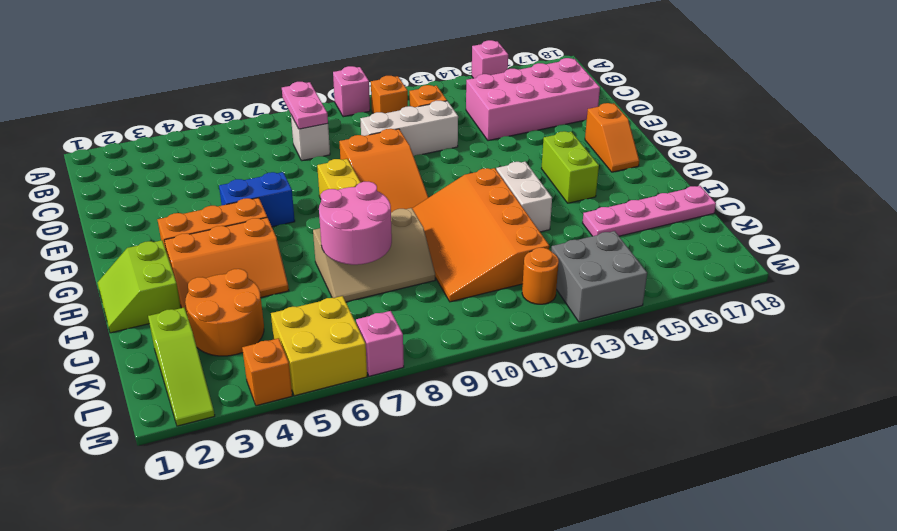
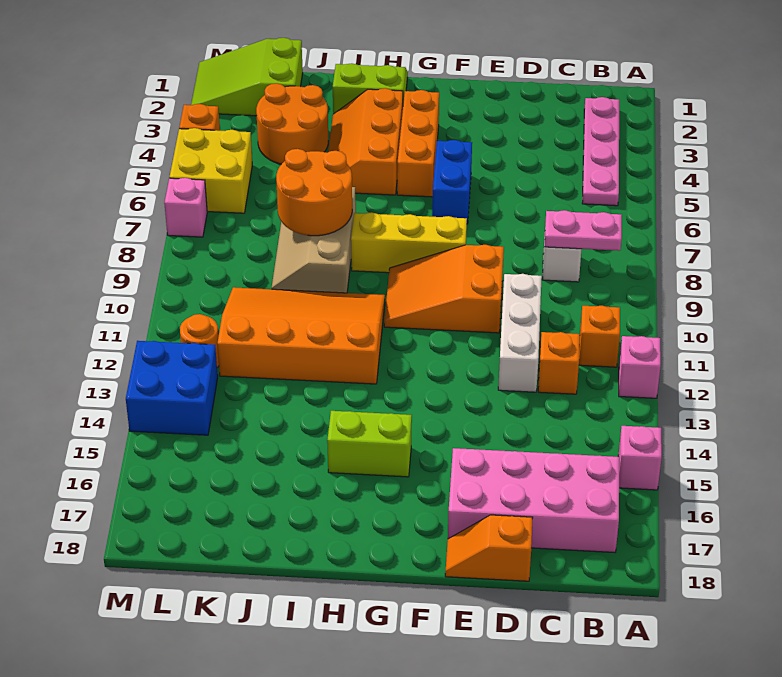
pink brick A10 level 1 -> pink brick A12 level 1
pink brick C14:D17 level 1 -> pink brick B16:E17 level 1
orange slope F17:G17 level 1 top F -> orange slope D18:E18 level 1 top D
white brick H13:I13 level 1 -> none
pink round brick I7:J8 level 2 -> orange round brick I7:J8 level 2
pink plate J15:J18 level 1 -> pink plate B2:B5 level 1
lime slope K2:M2 level 1 top K -> lime slope K1:M2 level 1 top K
grey brick L13:M14 level 1 -> blue brick L13:M14 level 1

